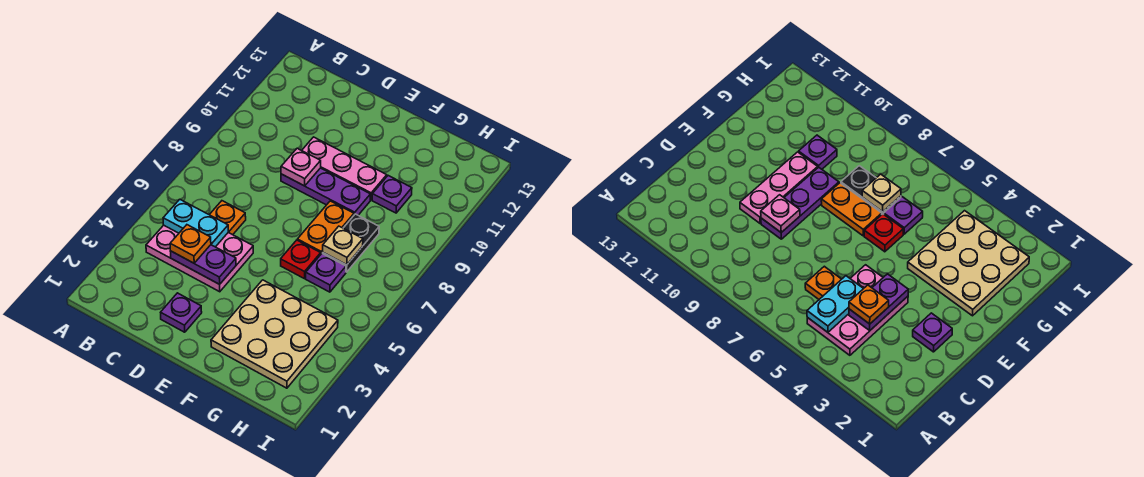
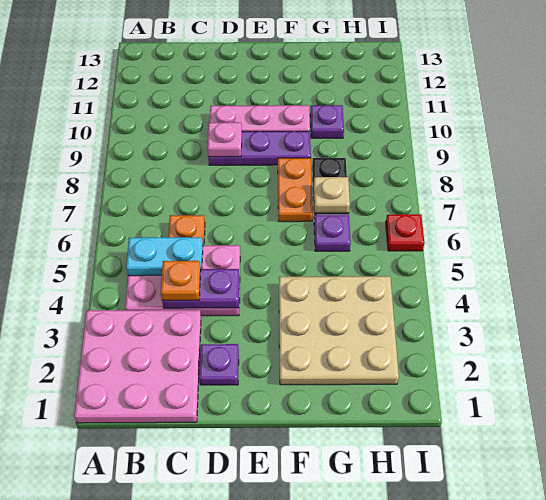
none -> pink plate A1:C3 level 1
red plate F6 level 1 -> red plate I6 level 1

